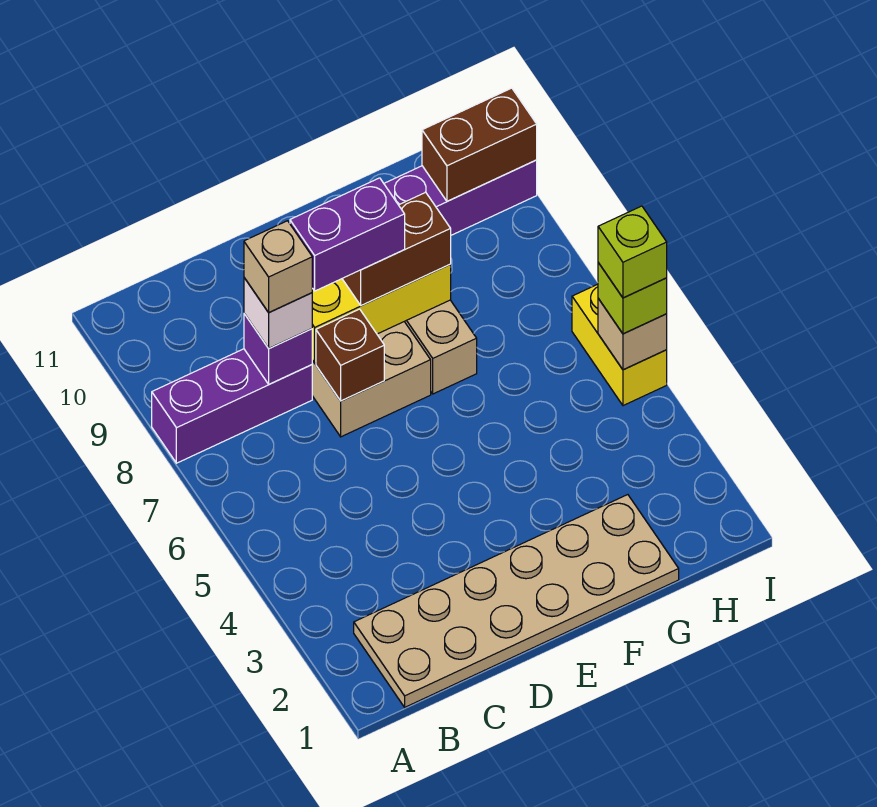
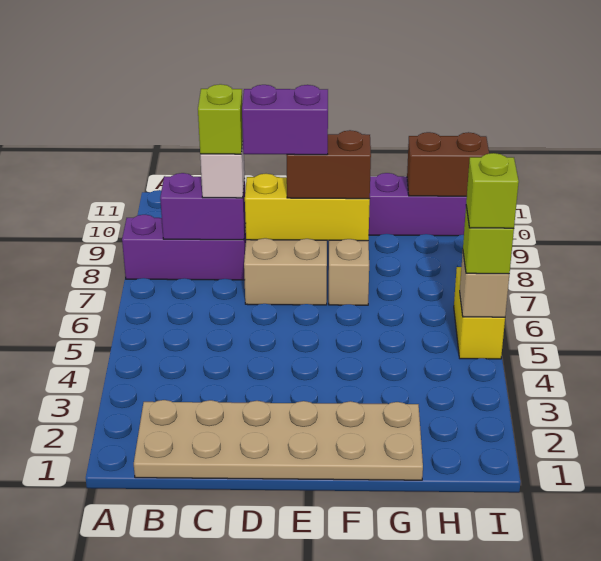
purple brick C8 level 2 -> purple brick B8:C8 level 2
tan brick C8 level 4 -> lime brick C8 level 4
brown brick D7 level 2 -> none

